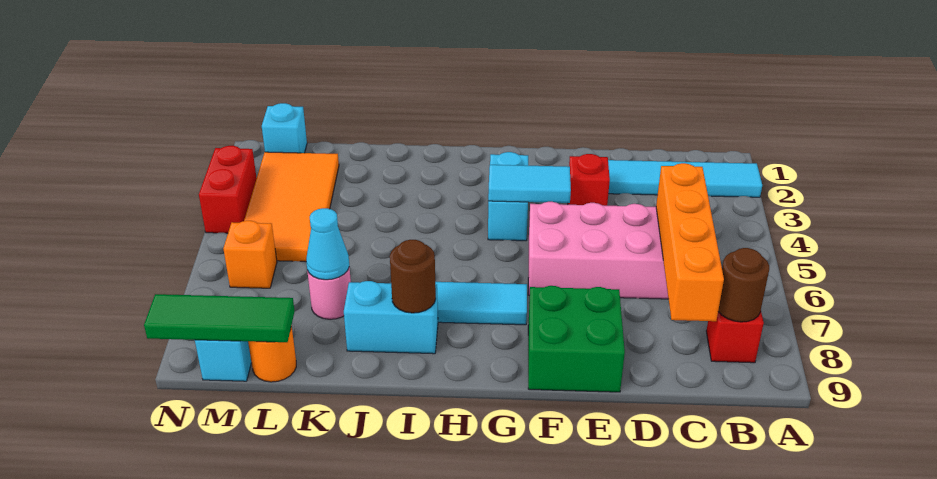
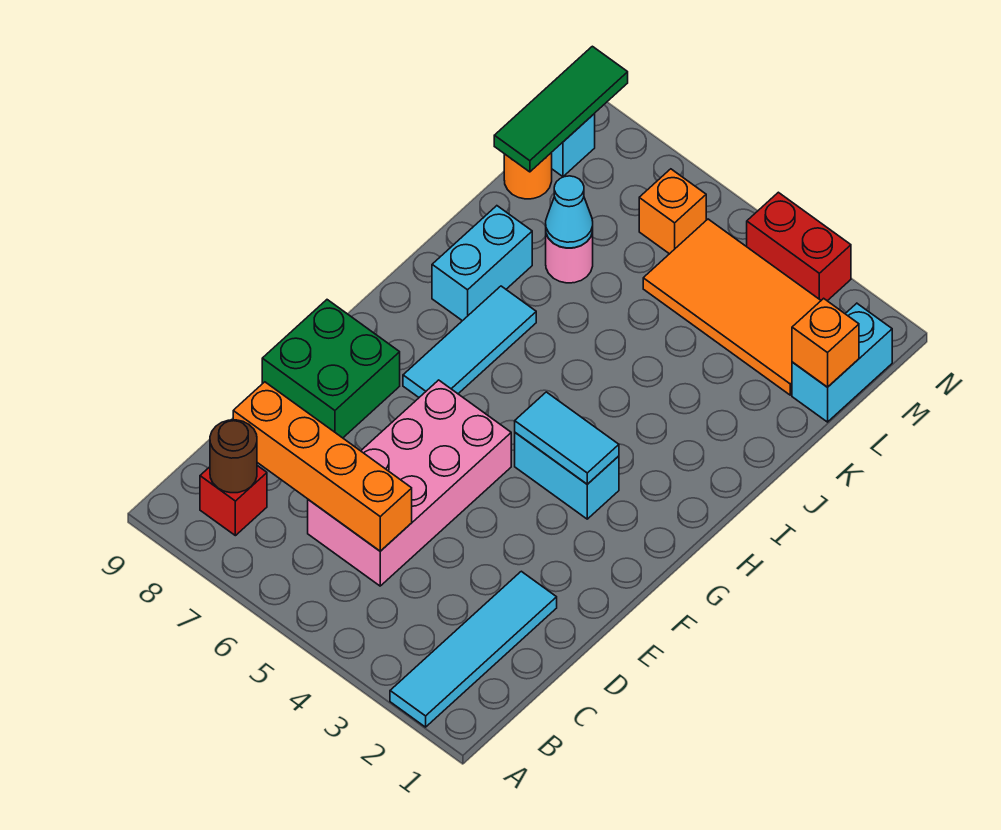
red brick E3 level 1 -> none
cyan tile F4:G4 level 2 -> cyan tile G3:G4 level 2
brown round brick I8 level 2 -> none
none -> orange brick L1 level 2
cyan brick M1 level 1 -> cyan brick L1:M1 level 1

